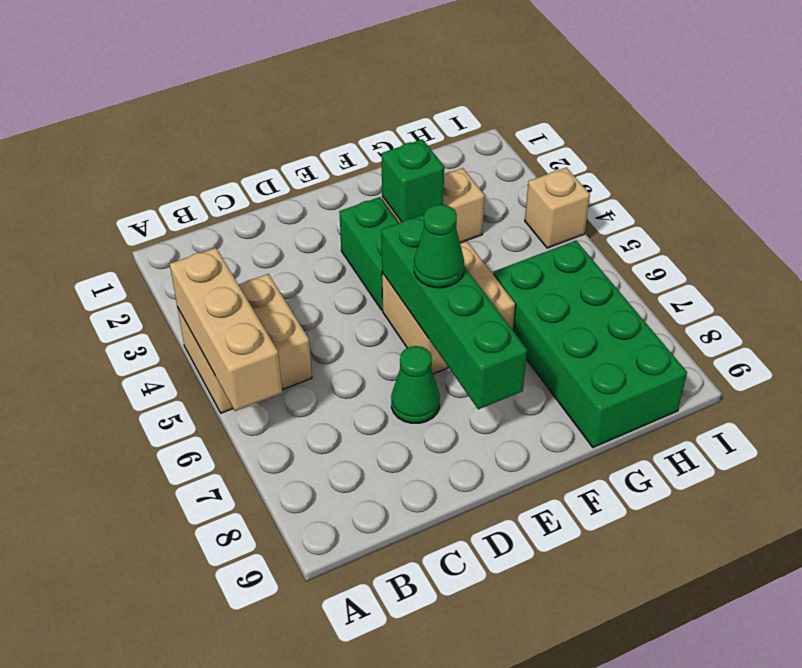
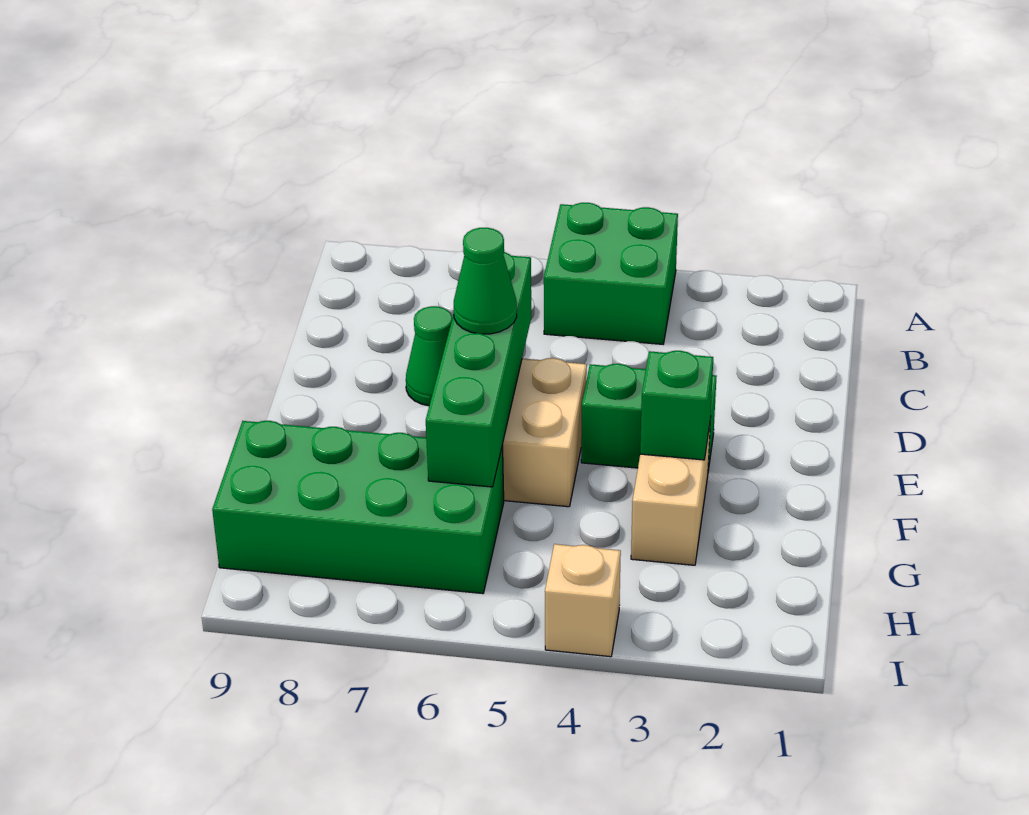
tan brick A4:B5 level 1 -> green brick A4:B5 level 1
tan brick A4:A6 level 2 -> none
green brick E5:E8 level 2 -> green brick D6:G6 level 2

